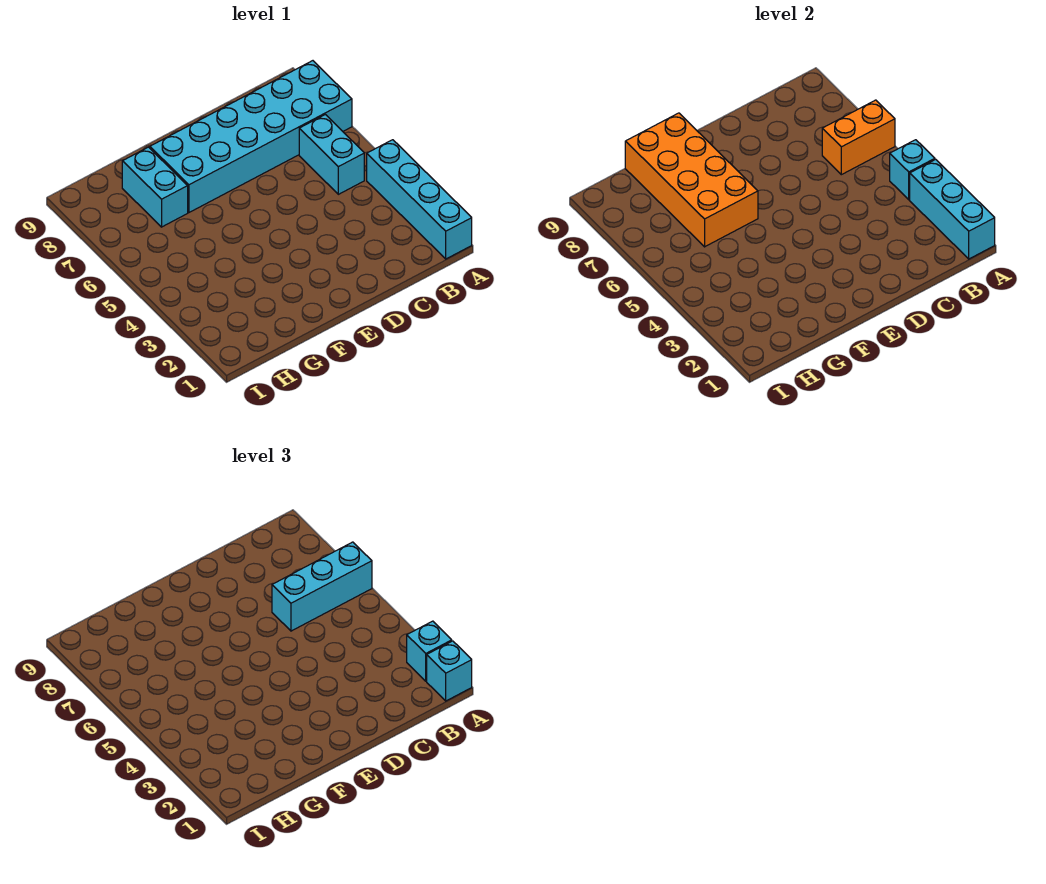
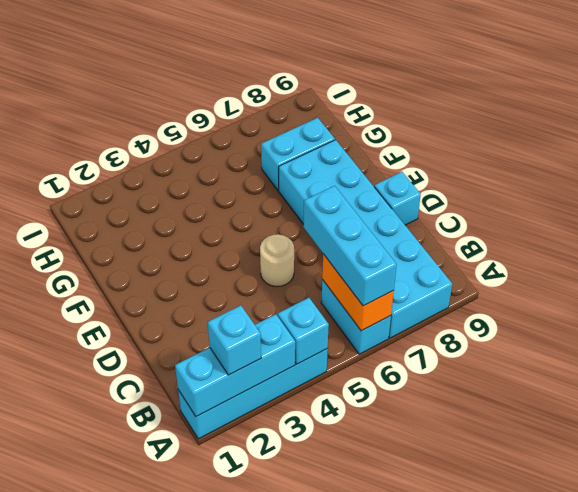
cyan brick A1 level 3 -> cyan brick D9 level 1
cyan brick B5:B6 level 1 -> cyan brick A6:B6 level 1
none -> tan round brick D5 level 1
orange brick F6:G9 level 2 -> none

